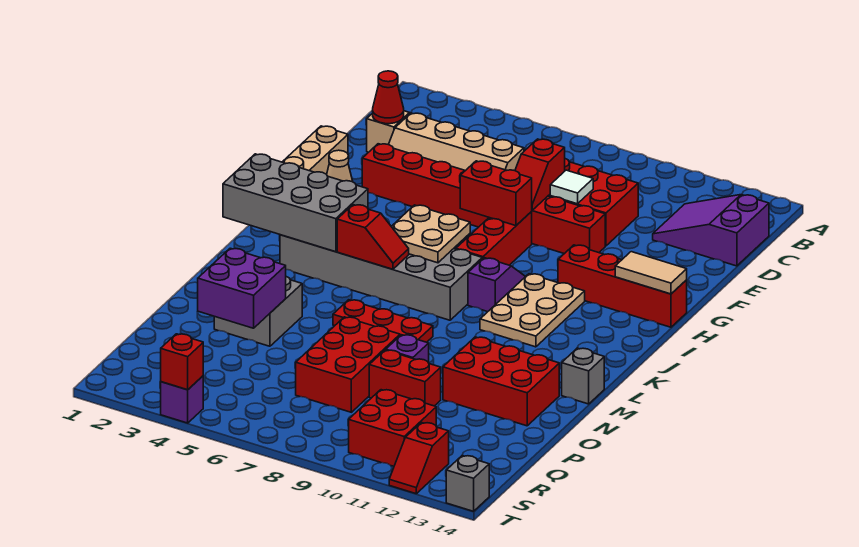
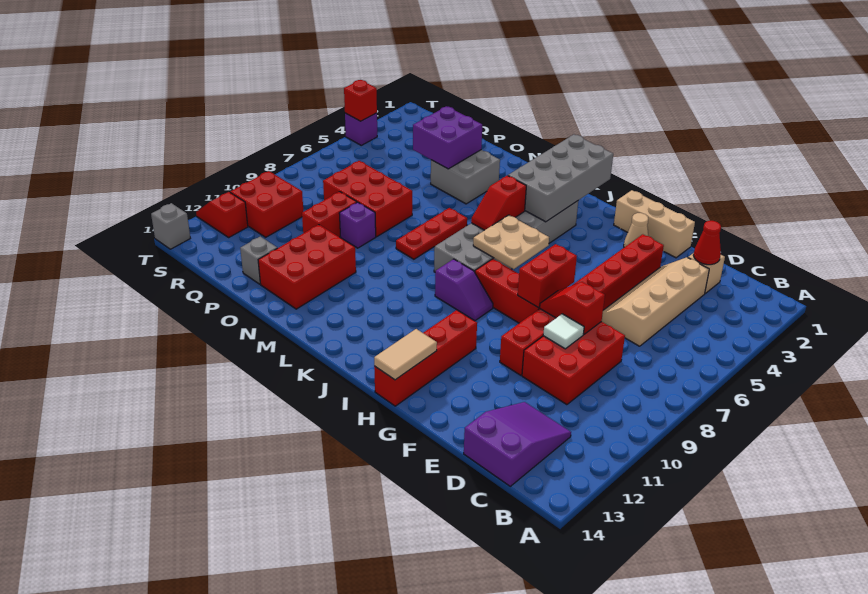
tan plate I10:K11 level 1 -> none
grey brick M14 level 1 -> grey brick P13 level 1

